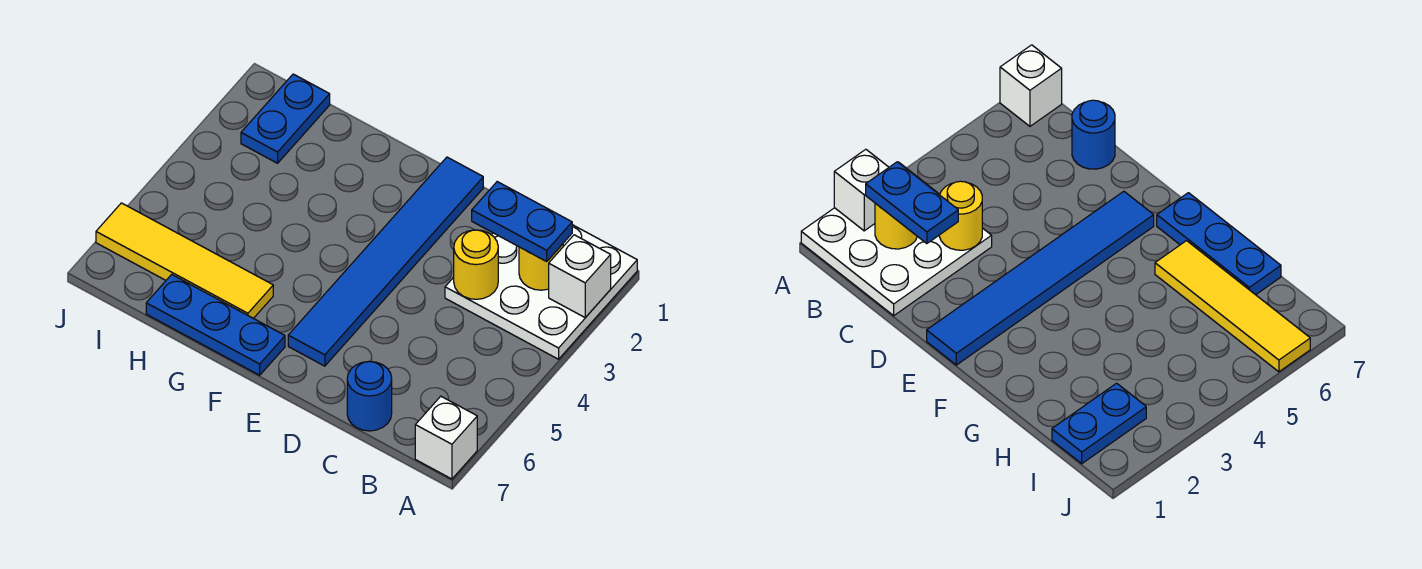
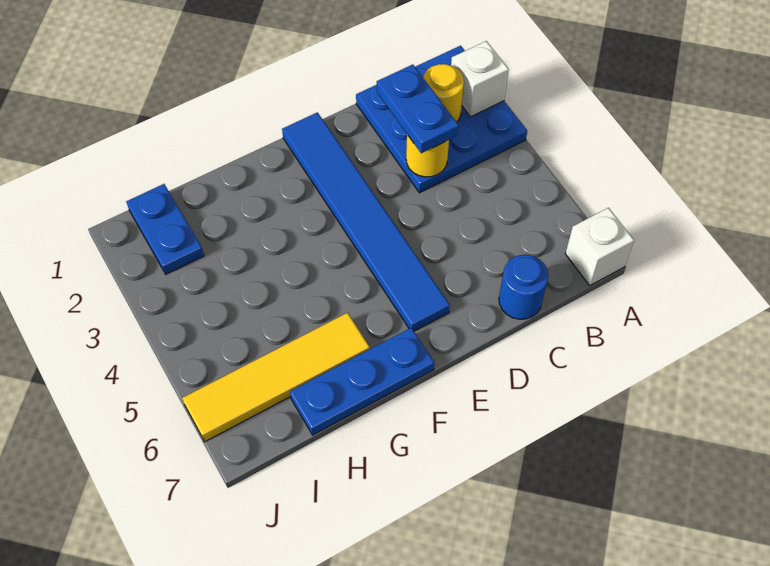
white plate A1:C3 level 1 -> blue plate A1:C3 level 1
blue plate B2:C2 level 3 -> blue plate C2:C3 level 3

